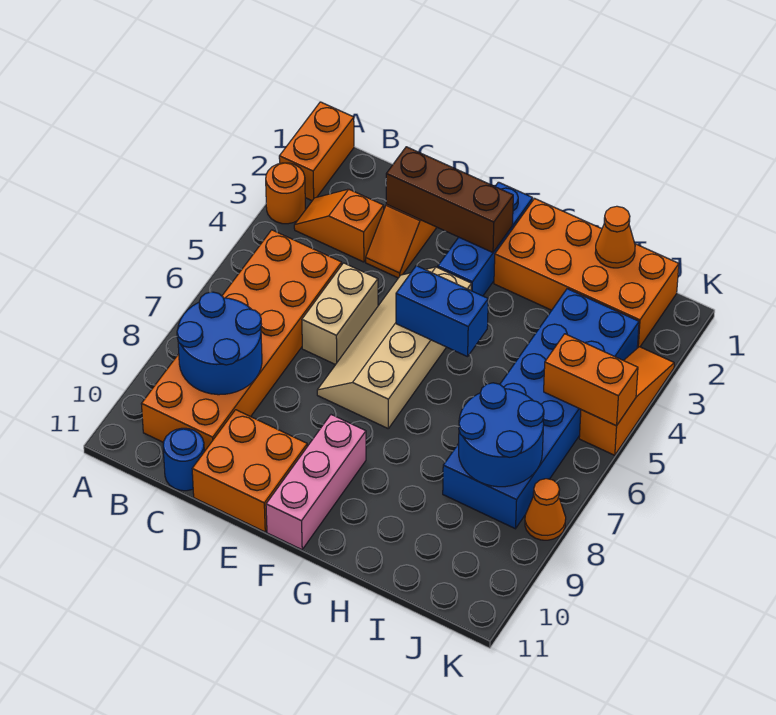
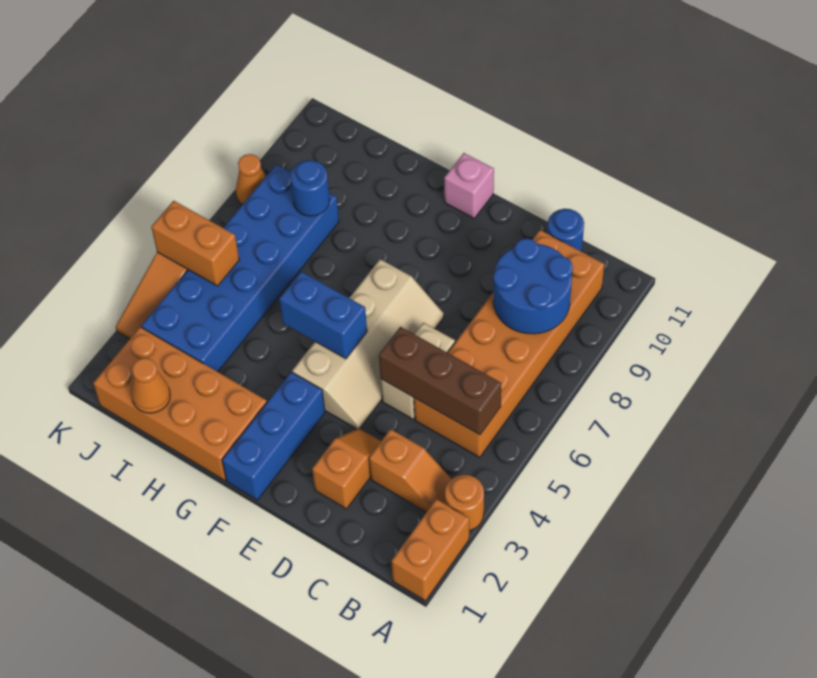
brown brick D2:F2 level 2 -> brown brick B5:D5 level 2
orange brick D10:E11 level 1 -> none
pink brick F9:F11 level 1 -> pink brick F11 level 1
blue round brick I7:J8 level 2 -> blue round brick I8 level 2

